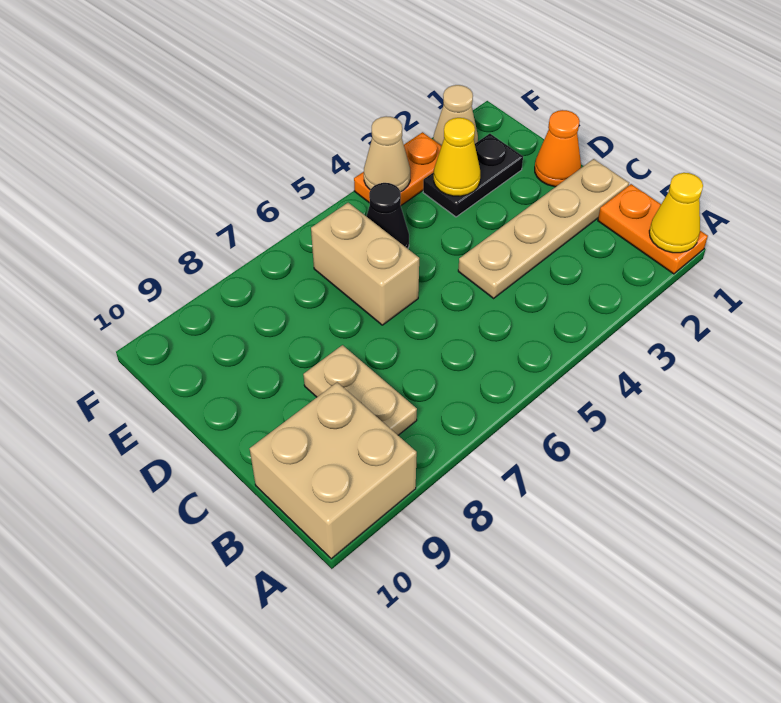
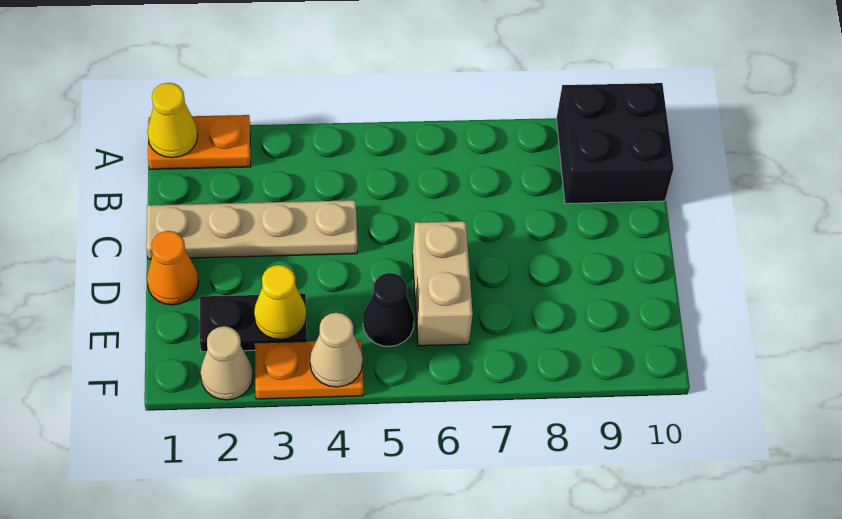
orange plate A1:B1 level 1 -> orange plate A1:A2 level 1
tan brick A9:B10 level 1 -> black brick A9:B10 level 1
tan plate B8:C8 level 1 -> none

